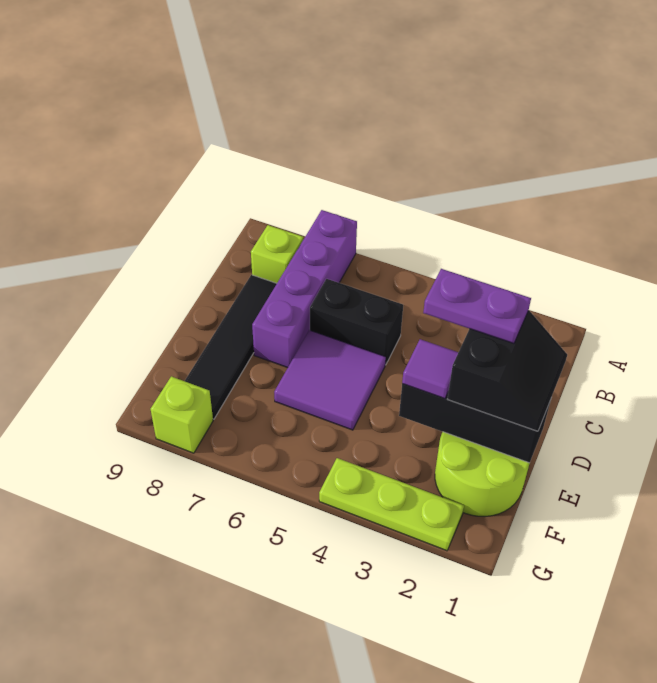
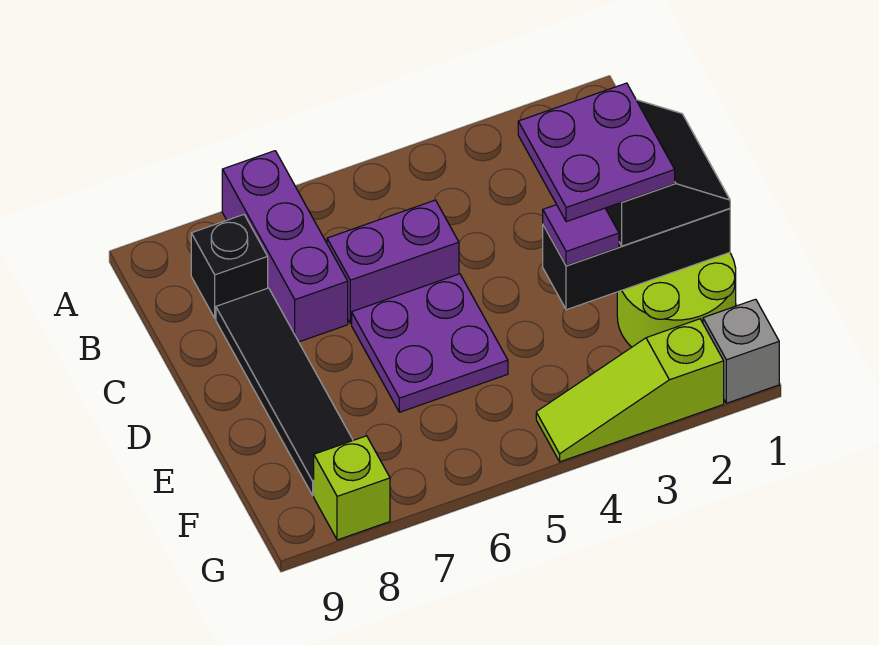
purple brick A7:D7 level 1 -> purple brick A7:C7 level 1
lime brick B8 level 1 -> black brick B8 level 1
black brick C5:C6 level 1 -> purple brick C5:C6 level 1
purple plate D2:D3 level 4 -> purple plate D2:E3 level 4
purple tile D5:E6 level 1 -> purple plate D5:E6 level 1
none -> grey brick G1 level 1
lime plate G2:G4 level 1 -> lime slope G2:G4 level 1 top 2

